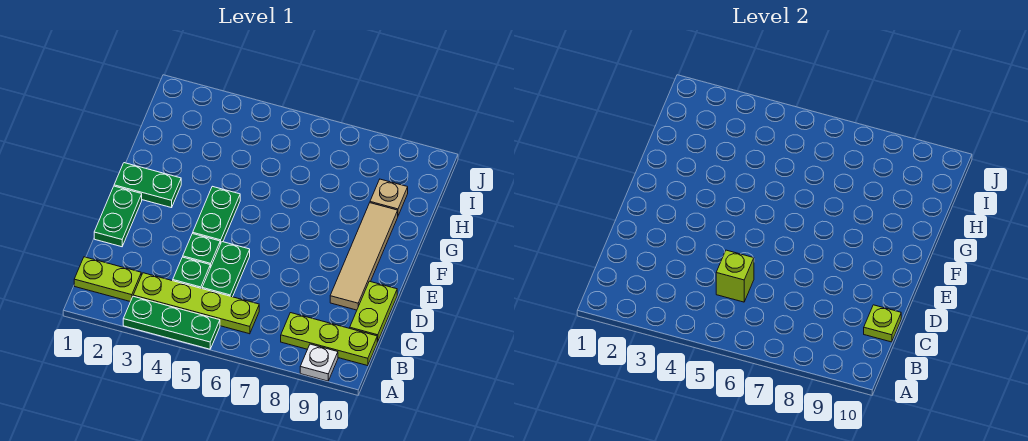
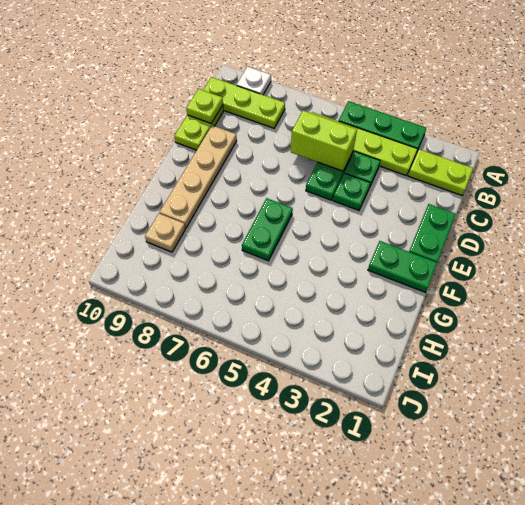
lime brick C5 level 2 -> lime brick C5:C6 level 2
tan tile D9:G9 level 1 -> tan plate D9:G9 level 1
green plate E4:F4 level 1 -> green plate F6:G6 level 1

